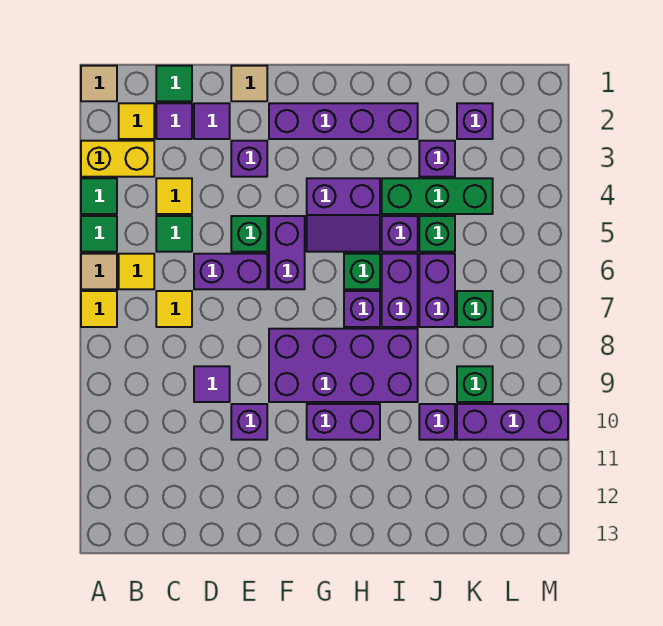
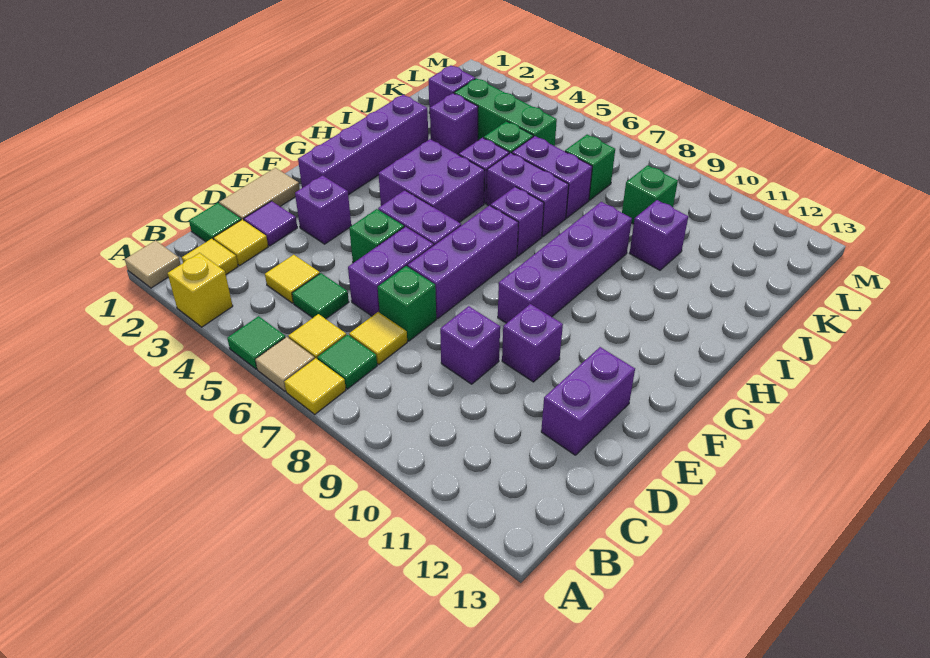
yellow brick A3:B3 level 1 -> yellow brick A3 level 1
green tile A4 level 1 -> green tile B7 level 1
purple tile C2 level 1 -> yellow tile C2 level 1
purple tile D9 level 1 -> purple brick D9 level 1
tan tile E1 level 1 -> tan tile D1:E1 level 1
purple brick F8:I9 level 1 -> purple brick F9:I9 level 1
purple slope G4:H5 level 1 top 4 -> purple brick G4:H5 level 1
purple brick G10:H10 level 1 -> purple brick D12:E12 level 1
green brick H6 level 1 -> green brick D7 level 1
green brick I4:K4 level 1 -> green brick K3:K5 level 1
purple brick K10:M10 level 1 -> purple brick E7:G7 level 1

